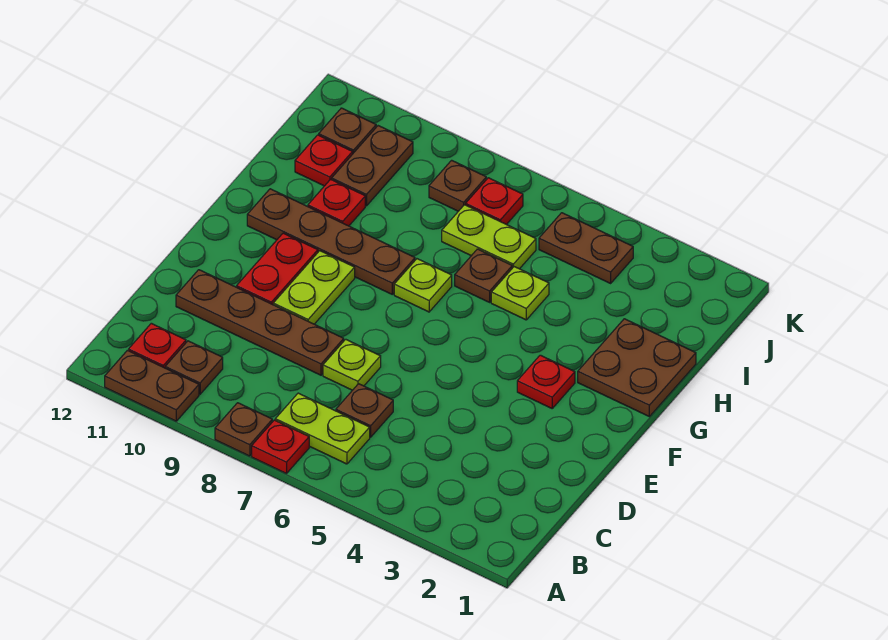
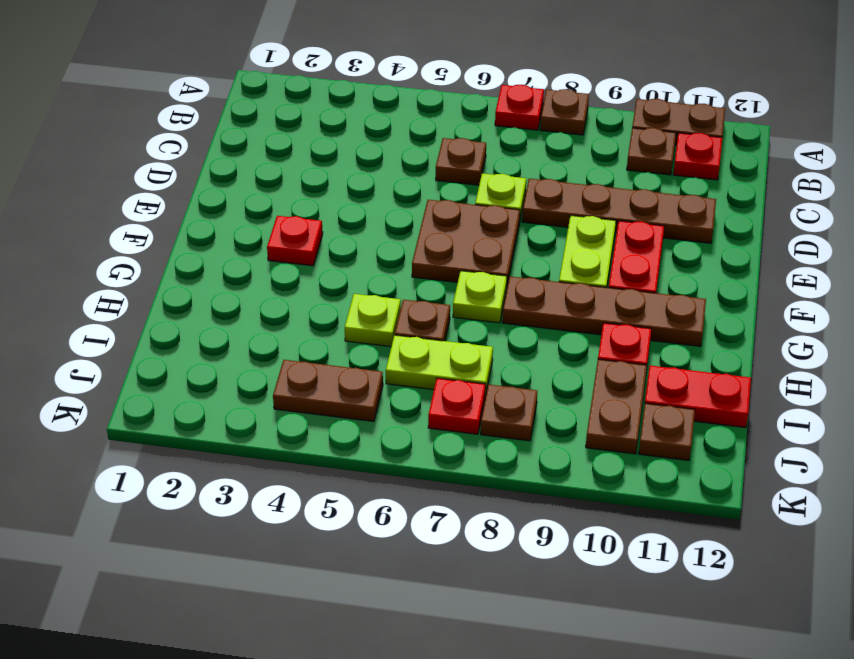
lime plate B6:B7 level 1 -> none
brown plate G1:H2 level 1 -> brown plate E6:F7 level 1
red plate I11 level 1 -> red plate I11:I12 level 1

